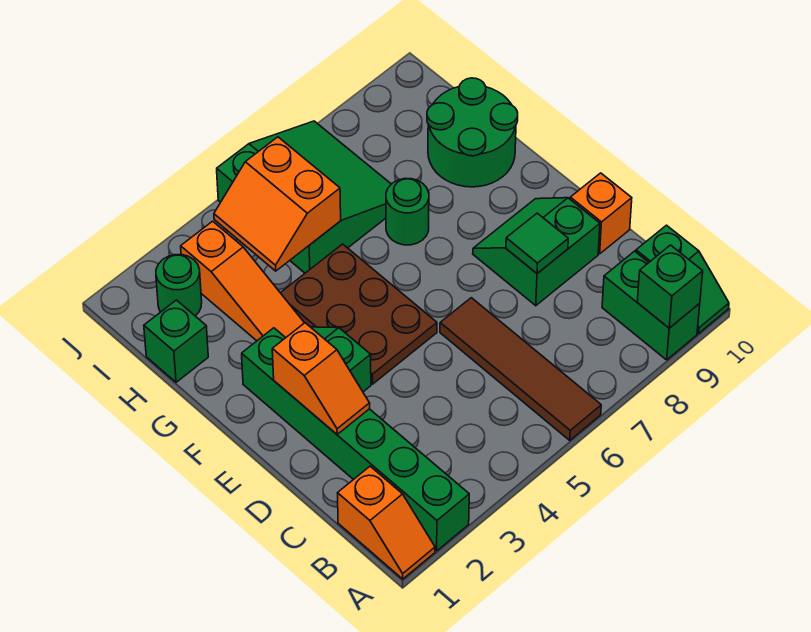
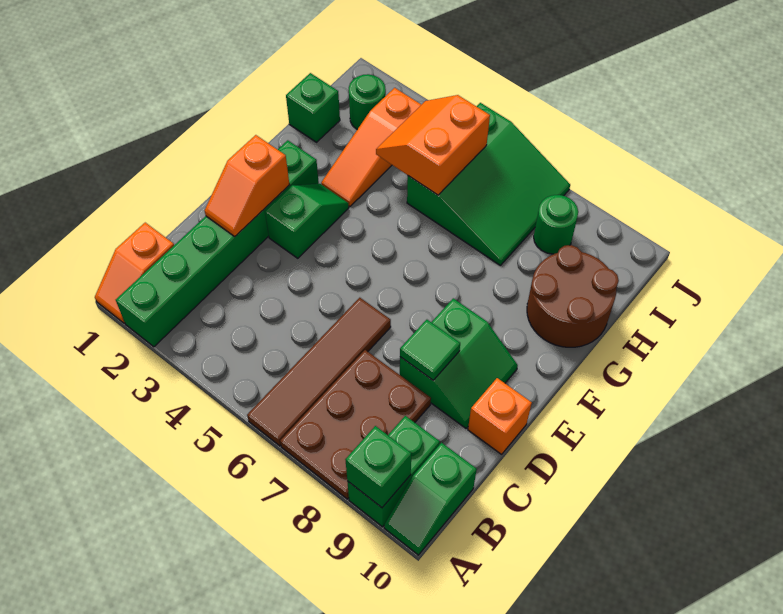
green slope D8:E9 level 1 top D -> green slope D8:E9 level 1 top 8
brown plate E4:G5 level 1 -> brown plate A7:C8 level 1
green round brick G7 level 1 -> green round brick I8 level 1
green round brick G9:H10 level 1 -> brown round brick G9:H10 level 1

